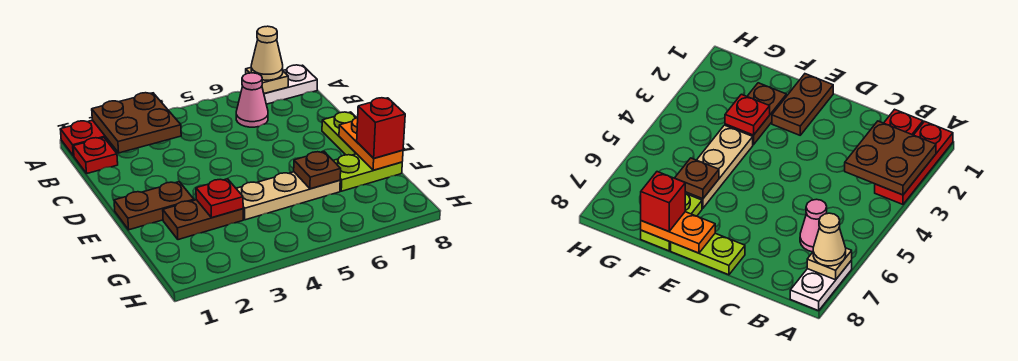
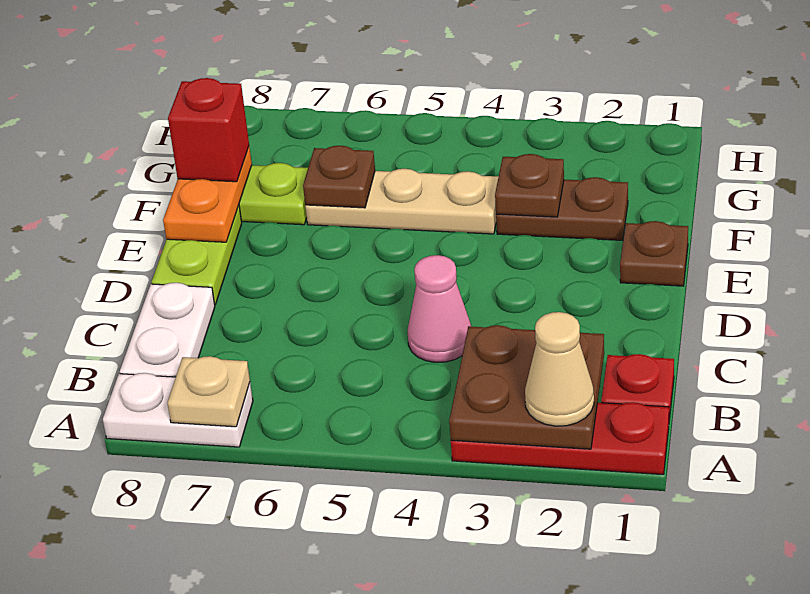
tan cone A7 level 3 -> tan cone A2 level 3
pink cone B6 level 1 -> pink cone C4 level 1
none -> white plate B8:C8 level 1
brown plate E1:E2 level 1 -> brown plate E1 level 1
red plate F3 level 2 -> brown plate F3 level 2

